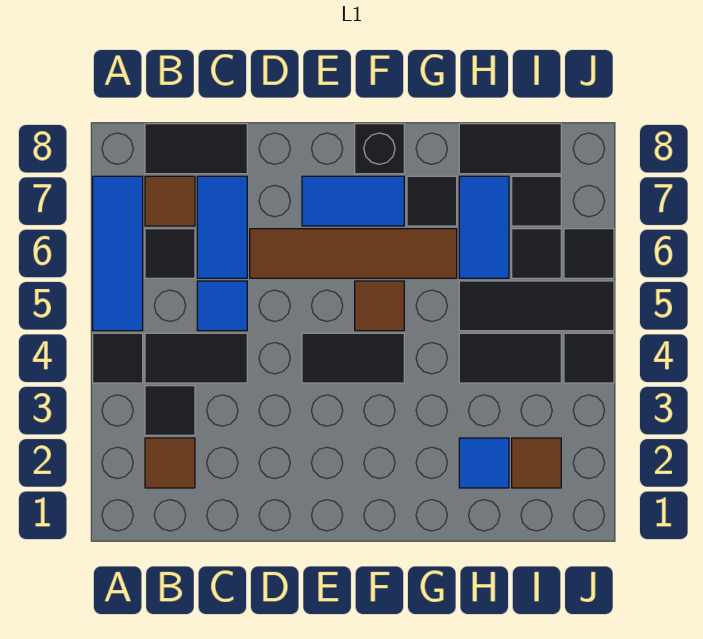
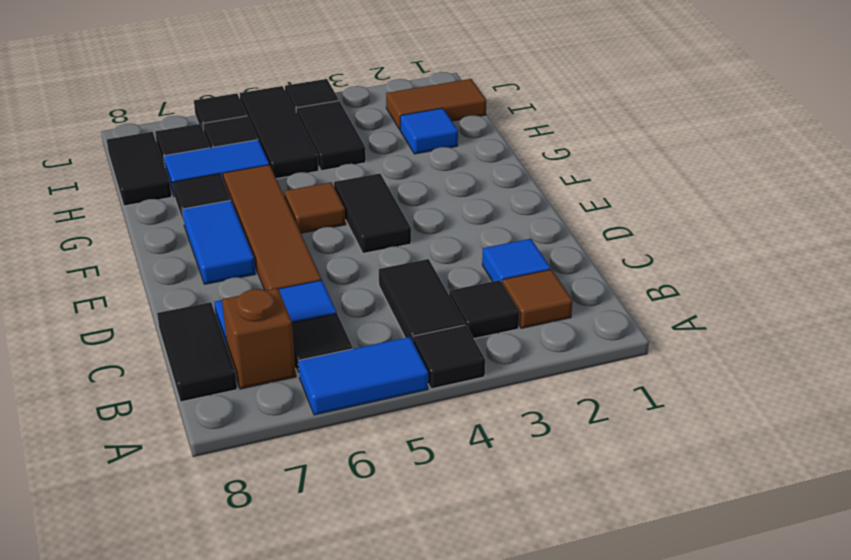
blue tile A5:A7 level 1 -> blue tile A5:A6 level 1
brown tile B7 level 1 -> brown brick B7 level 1
blue tile C5 level 1 -> blue tile C2 level 1
black brick F8 level 1 -> none
brown tile I2 level 1 -> brown tile I1:I2 level 1

